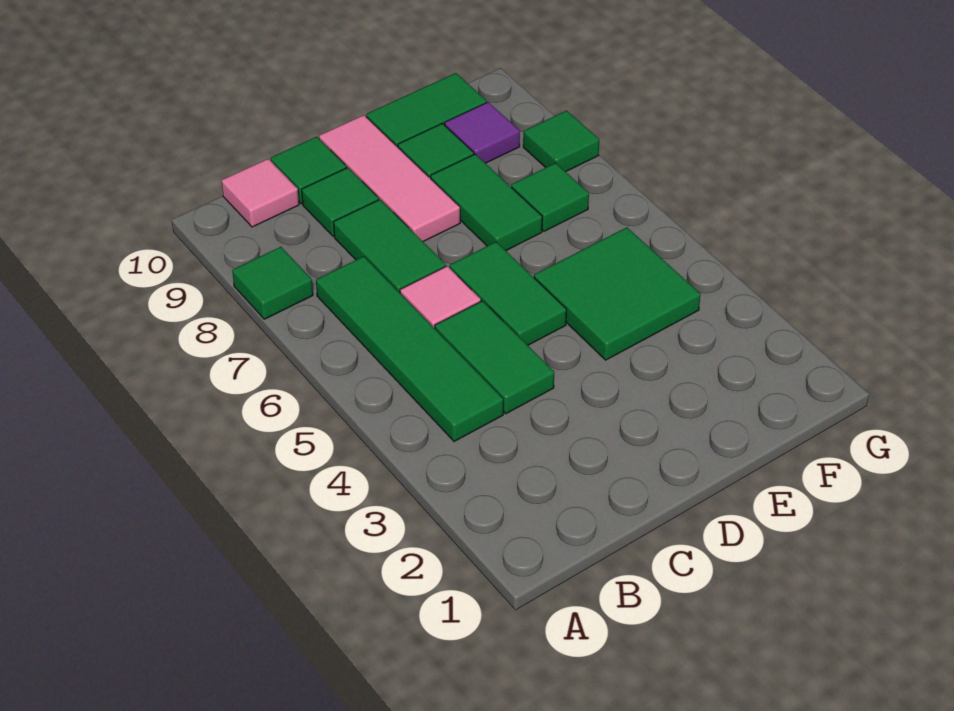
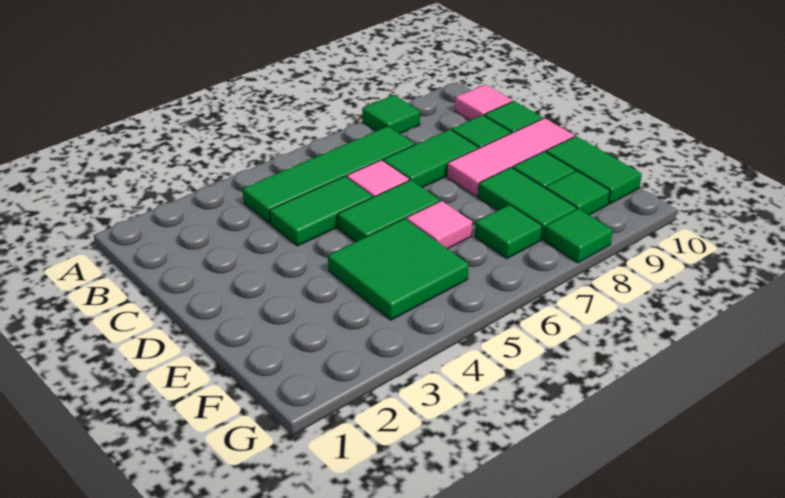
none -> pink tile E6 level 1
green tile E7:E8 level 1 -> green tile E8:F8 level 1
purple tile F9 level 1 -> green tile F9 level 1

